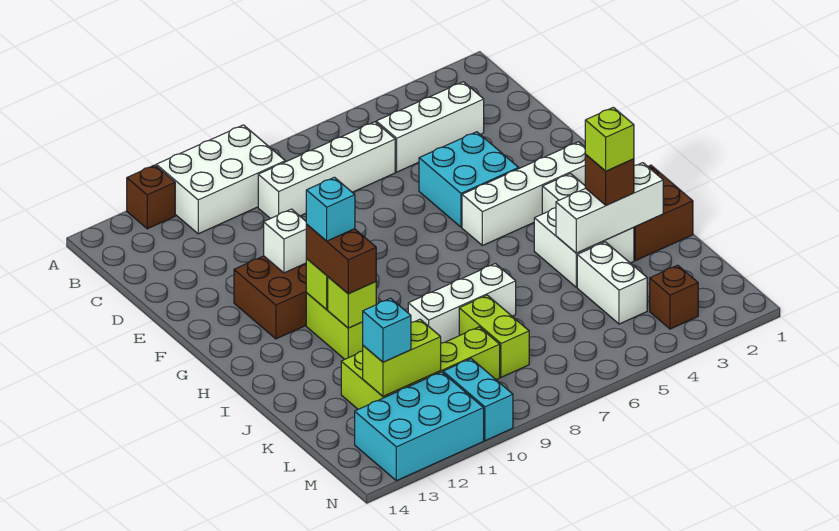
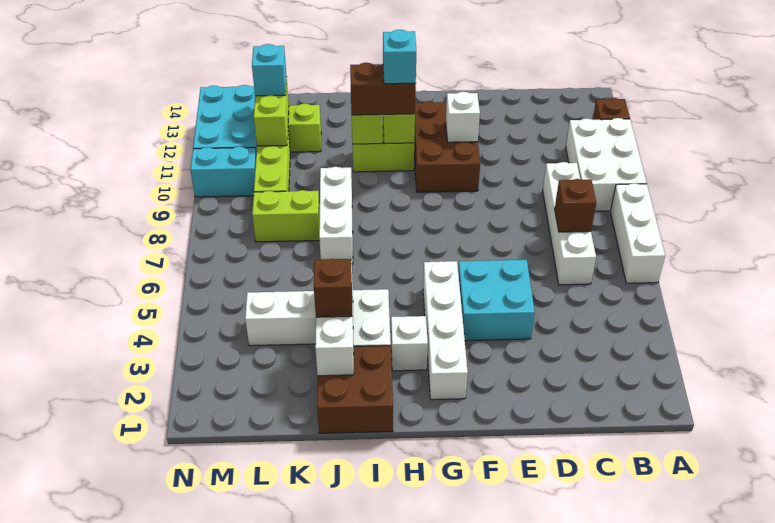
white brick C3:C5 level 1 -> white brick A6:A8 level 1
lime brick J3 level 4 -> none
brown brick M3 level 1 -> brown brick C7 level 2

